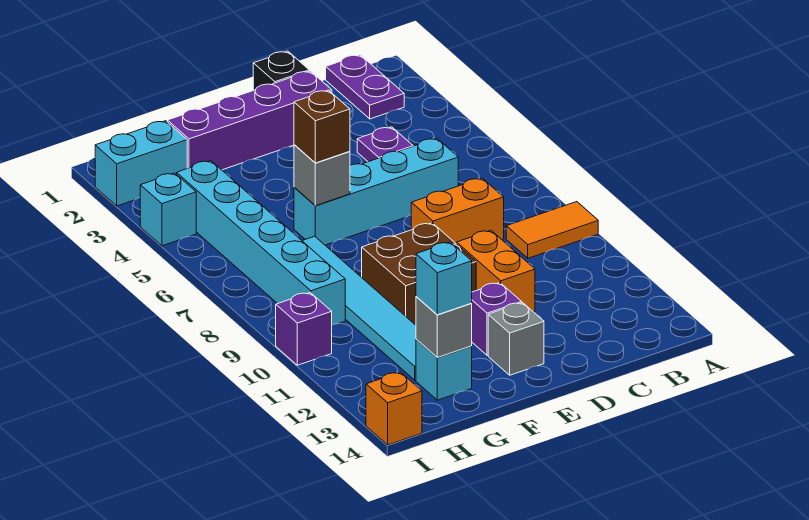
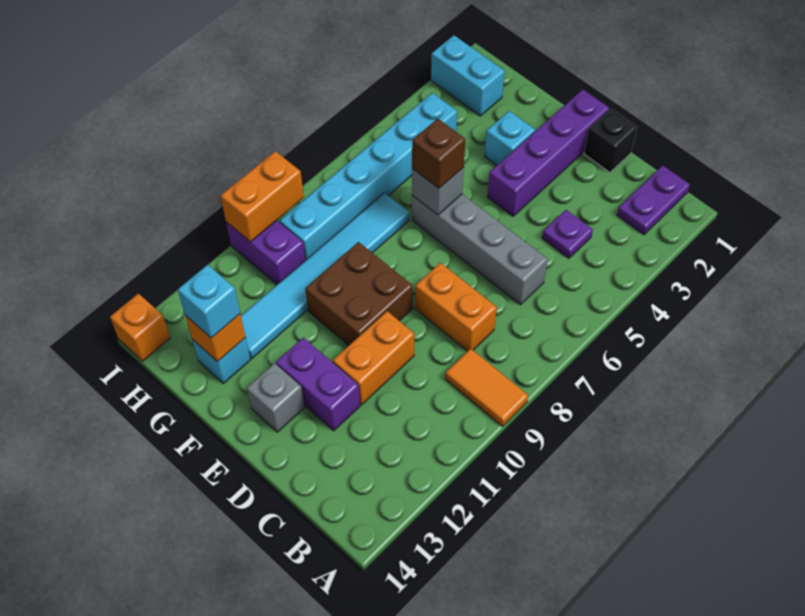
cyan brick C6:F6 level 1 -> grey brick C6:F6 level 1
purple brick D2:G2 level 1 -> purple brick E1:E4 level 1
purple brick E12 level 1 -> purple brick D12:E12 level 1
grey brick G13 level 2 -> orange brick G13 level 2
cyan brick I4 level 1 -> cyan brick F3 level 1
none -> orange brick I9:I10 level 2
purple brick I10 level 1 -> purple brick H10:I10 level 1

